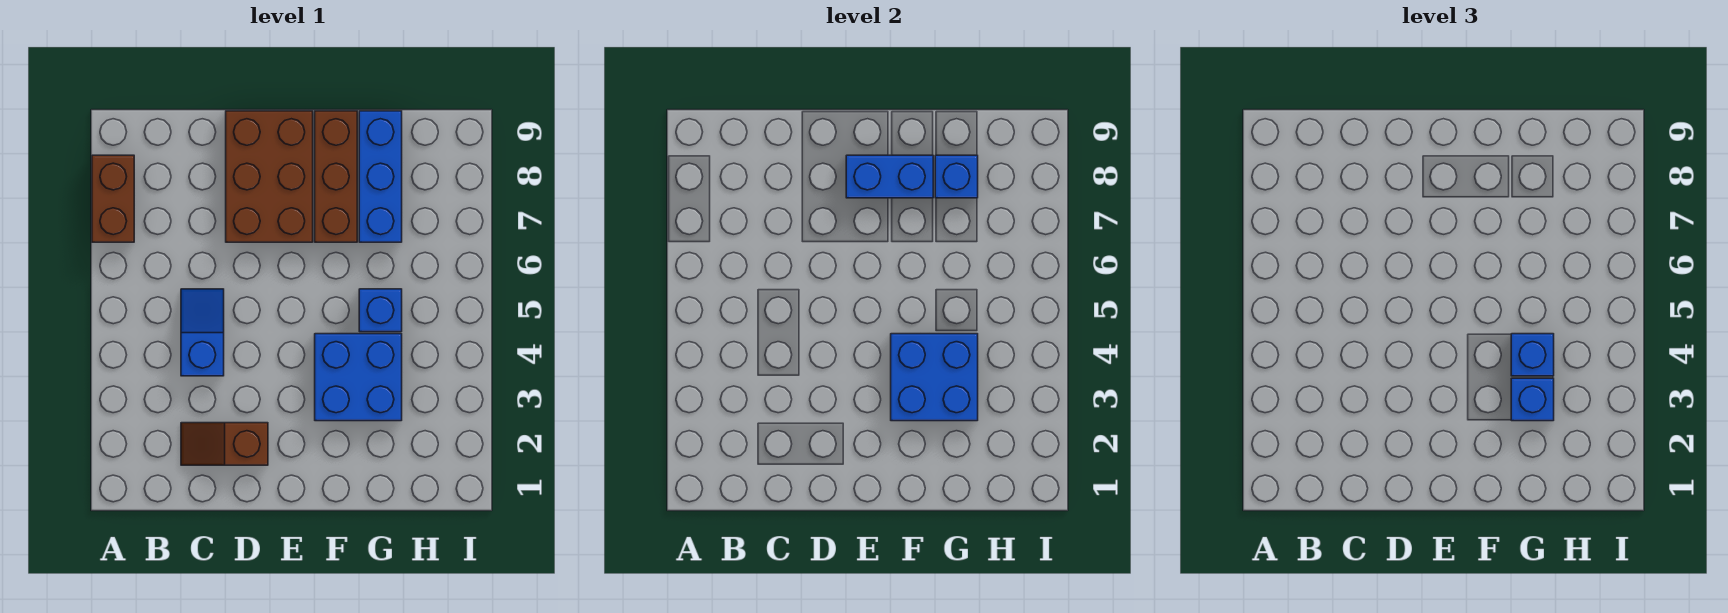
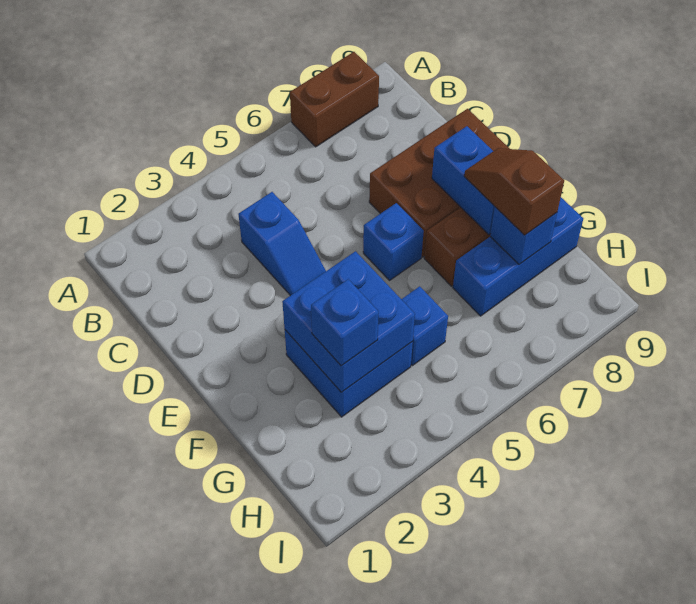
brown slope C2:D2 level 1 top D -> brown slope F8:G8 level 3 top G
blue slope C4:C5 level 1 top 4 -> blue slope C4:D4 level 1 top C
blue brick G4 level 3 -> blue brick E6 level 1

